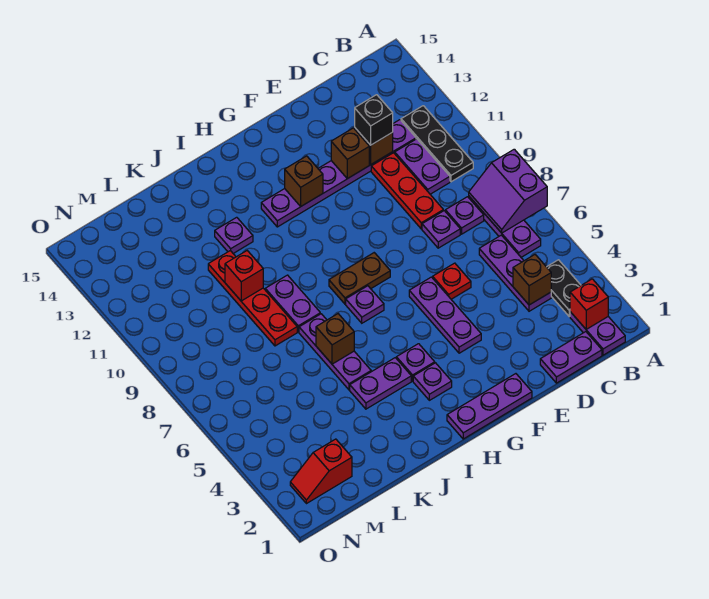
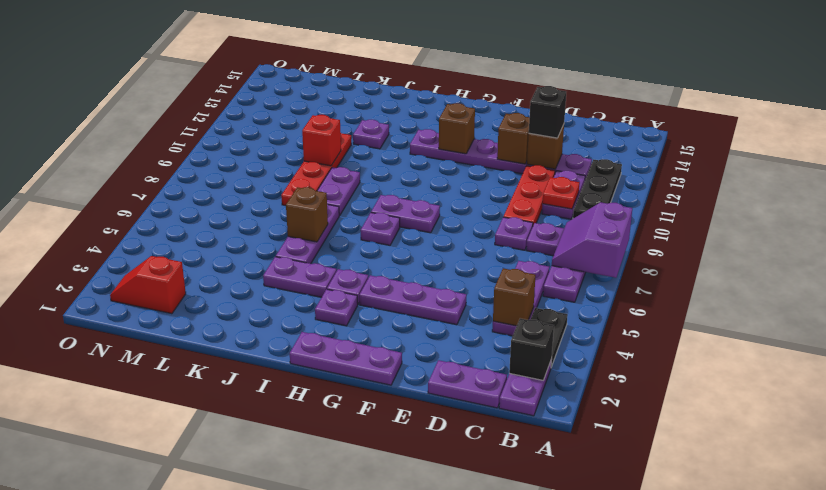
red brick B2 level 2 -> black brick B2 level 2
red plate E6 level 1 -> red plate C10 level 2
purple plate F4:F6 level 1 -> purple plate E4:G4 level 1
brown plate G8:H8 level 1 -> purple plate G8:H8 level 1

